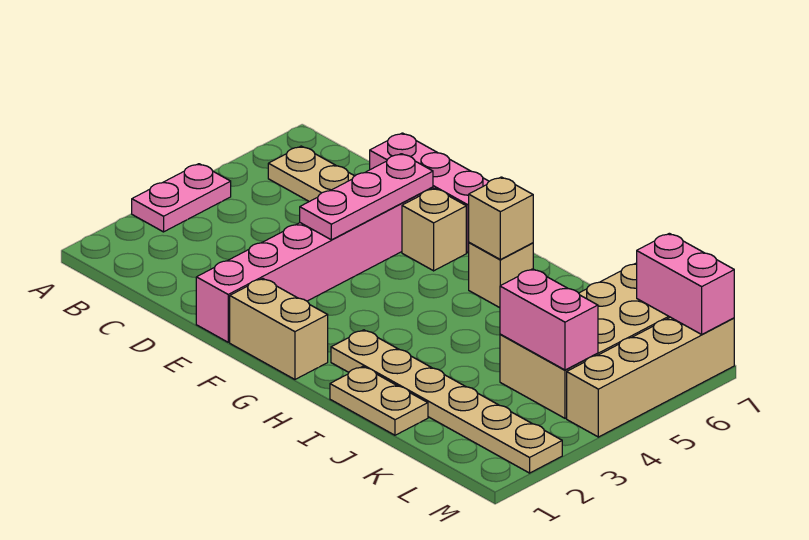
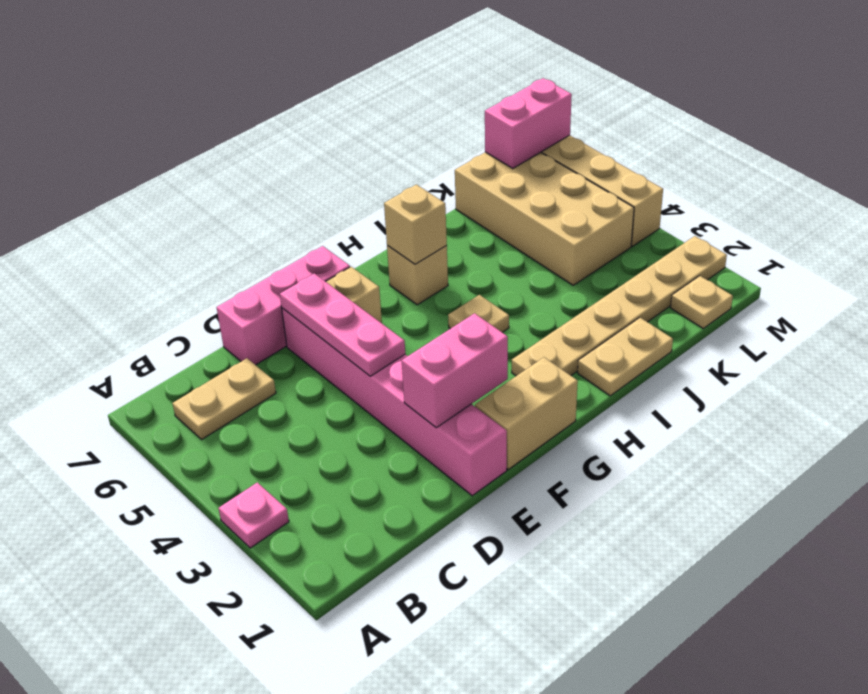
pink plate A3:A4 level 1 -> pink plate A3 level 1
none -> tan plate H4 level 1
pink brick K4:L4 level 2 -> pink brick E2:F2 level 2
none -> tan plate L1 level 1

